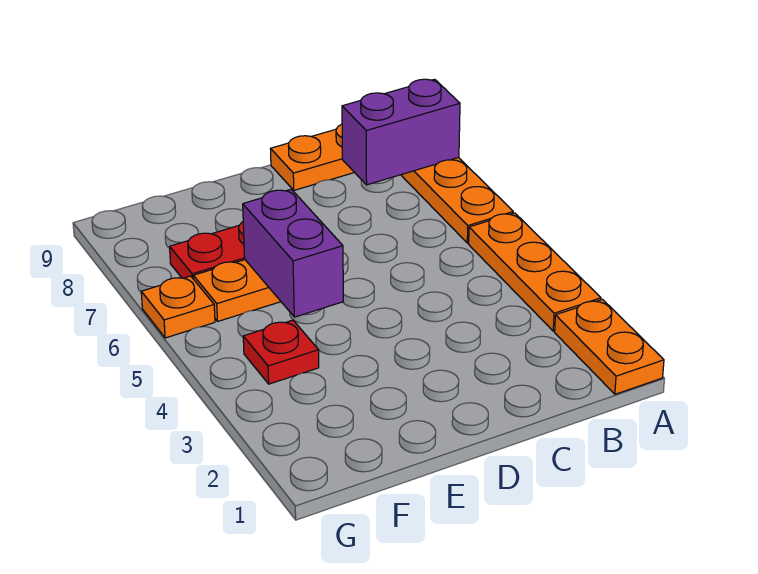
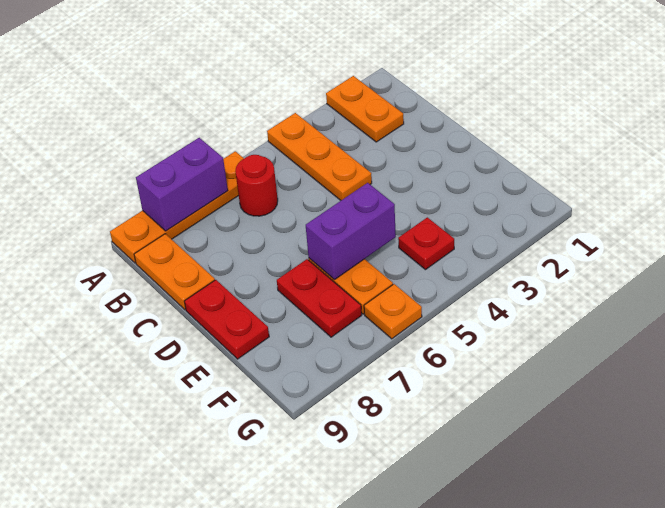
orange plate A1:A2 level 1 -> orange plate A2:B2 level 1
orange plate A3:A5 level 1 -> orange plate A4:C4 level 1
purple brick A8:B8 level 2 -> purple brick A7:A8 level 2
none -> red round brick B6 level 1
none -> red plate D9:E9 level 1

